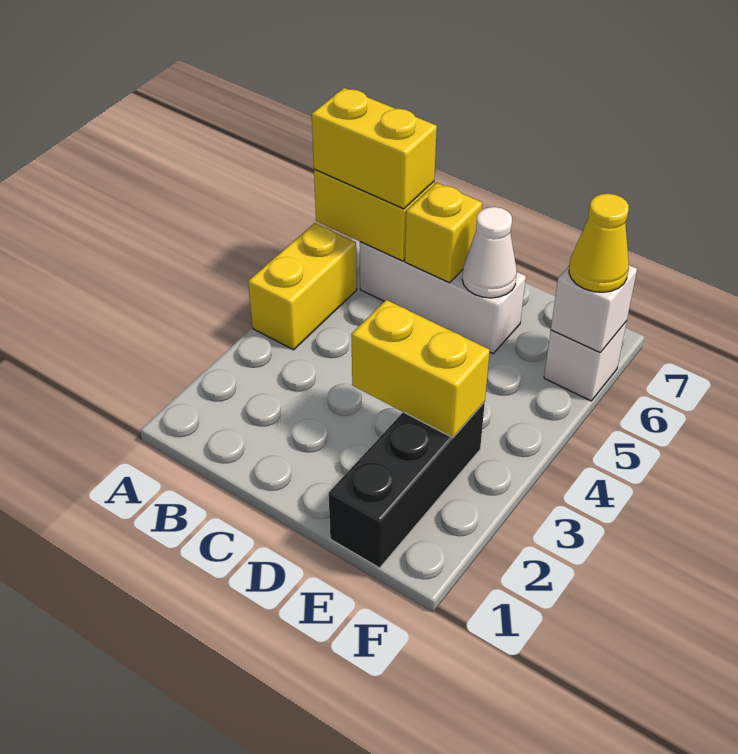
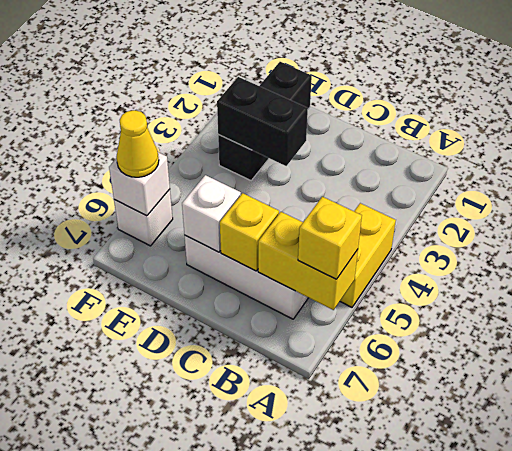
yellow brick A6:B6 level 3 -> yellow brick A6 level 3
yellow brick D3:E3 level 2 -> black brick D3:E3 level 2
white cone D6 level 2 -> white brick D6 level 2

